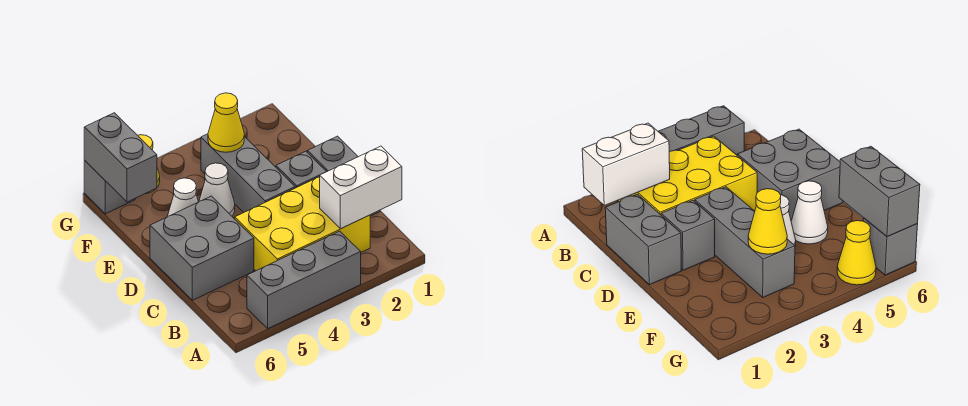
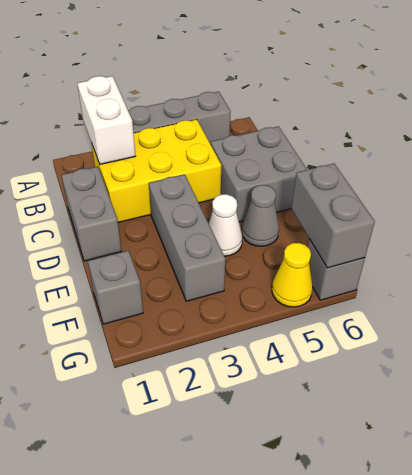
white brick B1:B2 level 2 -> white brick A2:B2 level 2
grey brick D2 level 1 -> grey brick F1 level 1
white cone E5 level 1 -> grey cone E5 level 1
yellow cone F3 level 2 -> none

